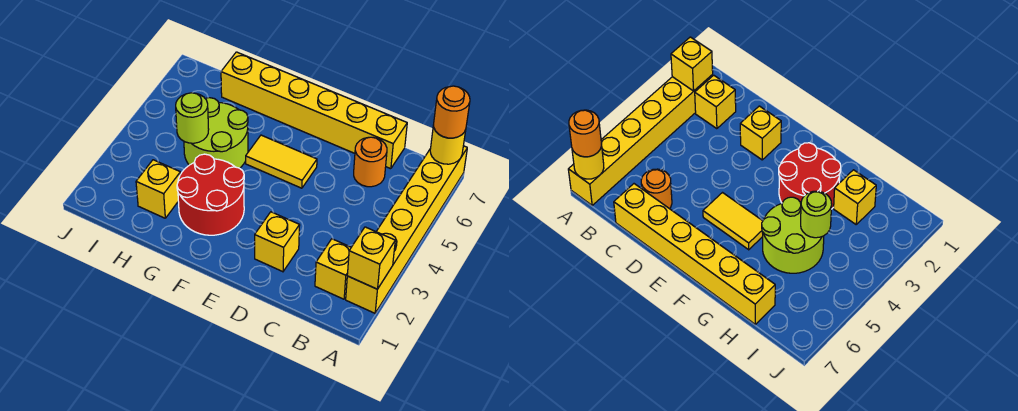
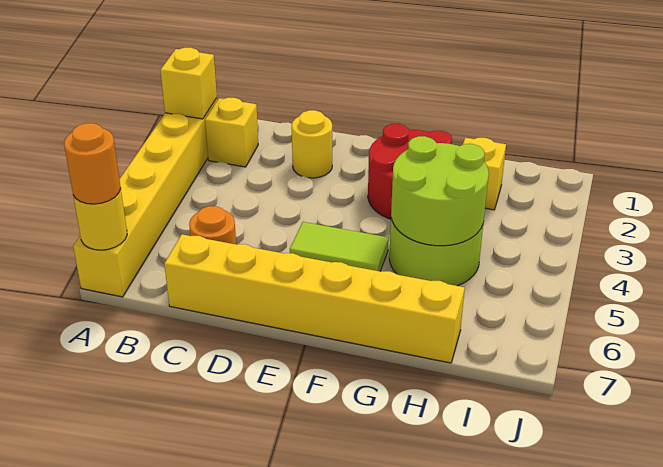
yellow brick D2 level 1 -> yellow round brick D2 level 1
yellow tile E5:F5 level 1 -> lime tile E5:F5 level 1
lime round brick H4 level 2 -> lime round brick G4:H5 level 2

